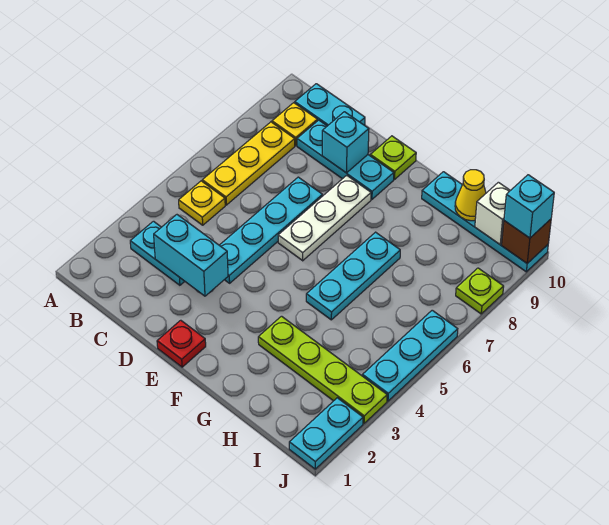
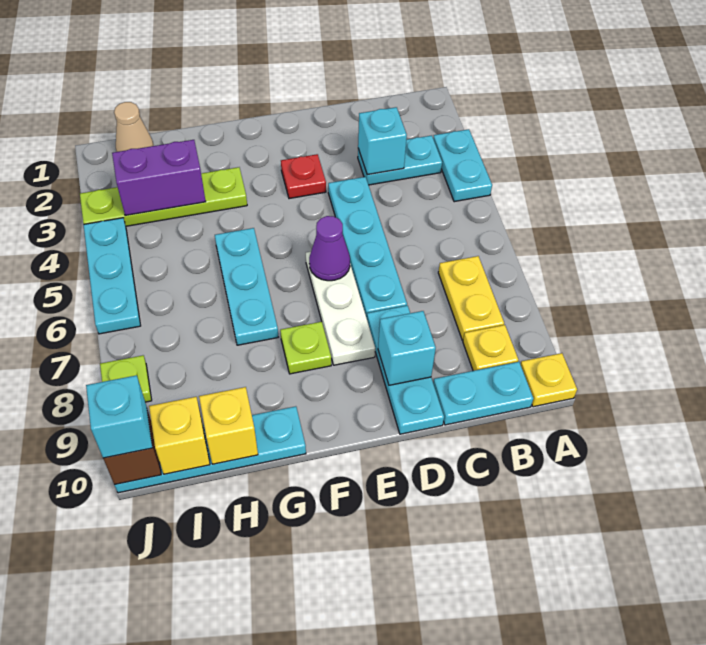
yellow plate B5 level 1 -> yellow plate A10 level 1
yellow plate B6:B8 level 1 -> yellow plate B7:B8 level 1
cyan brick C3:D3 level 2 -> cyan brick C3 level 2
cyan plate C9:E9 level 1 -> cyan plate D8:D10 level 1
red plate E1 level 1 -> red plate E3 level 1
none -> purple cone E6 level 2
lime plate E10 level 1 -> lime plate F8 level 1
none -> purple brick H3:I3 level 2
yellow cone H10 level 2 -> yellow brick H10 level 2
none -> tan cone I1 level 1
white brick I10 level 2 -> yellow brick I10 level 2
cyan plate J1:J2 level 1 -> cyan plate A3:A4 level 1

